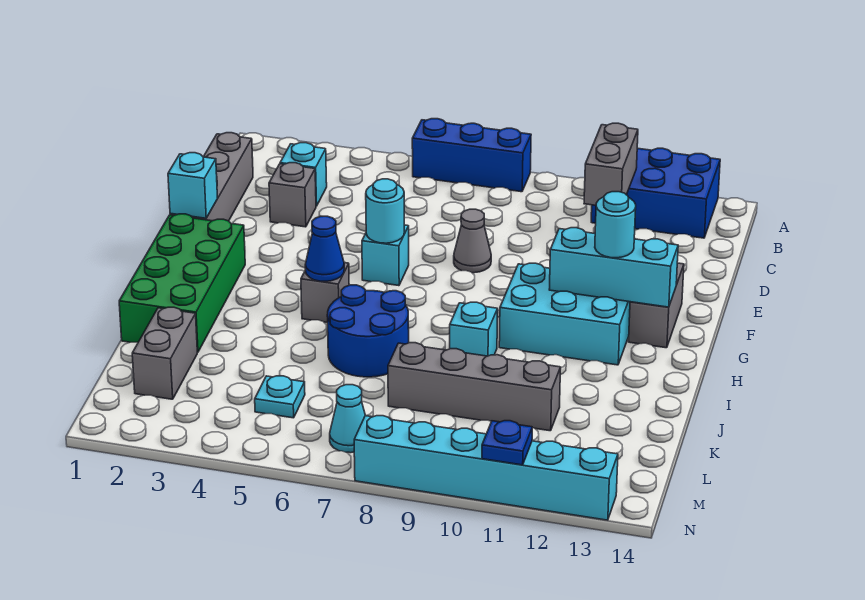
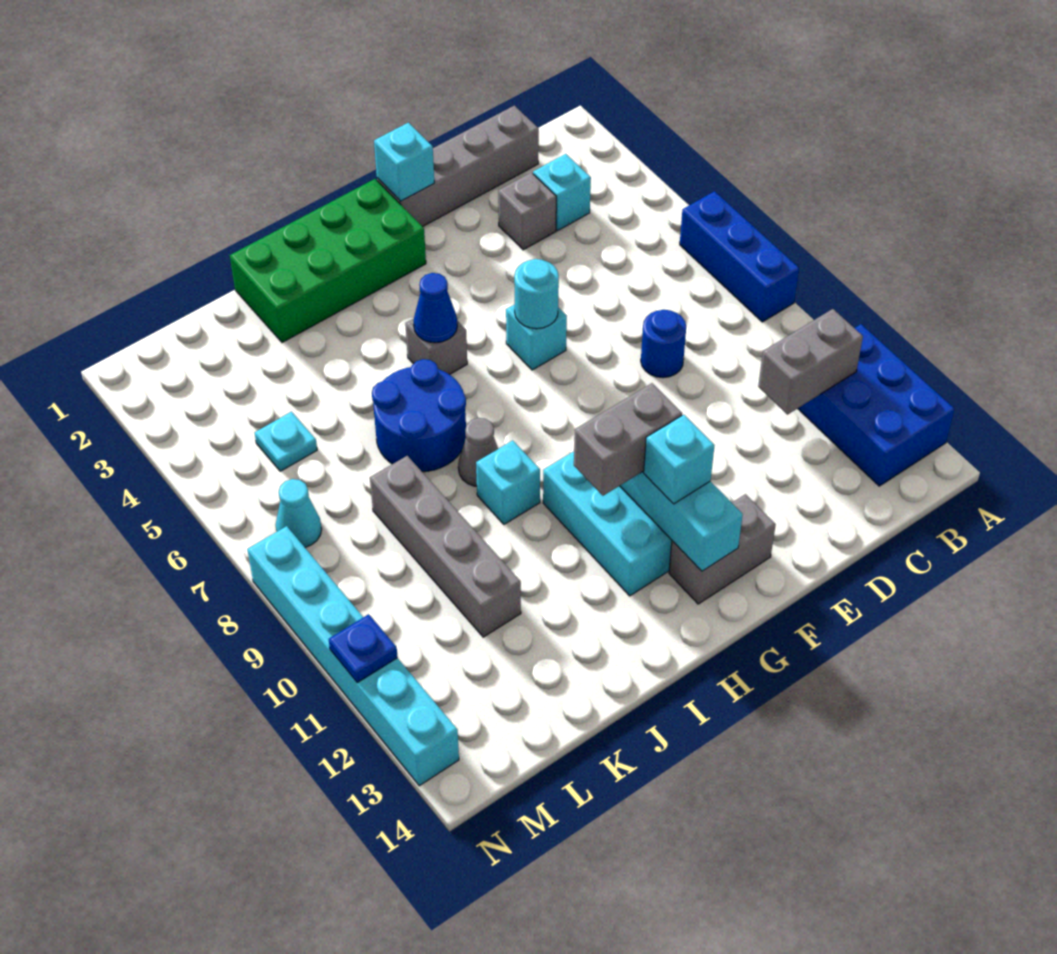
none -> blue round brick D8 level 1
grey cone E8 level 1 -> grey cone I8 level 1
cyan round brick G12 level 3 -> cyan brick G12 level 3
grey brick K2:L2 level 1 -> grey brick G11:H11 level 3

